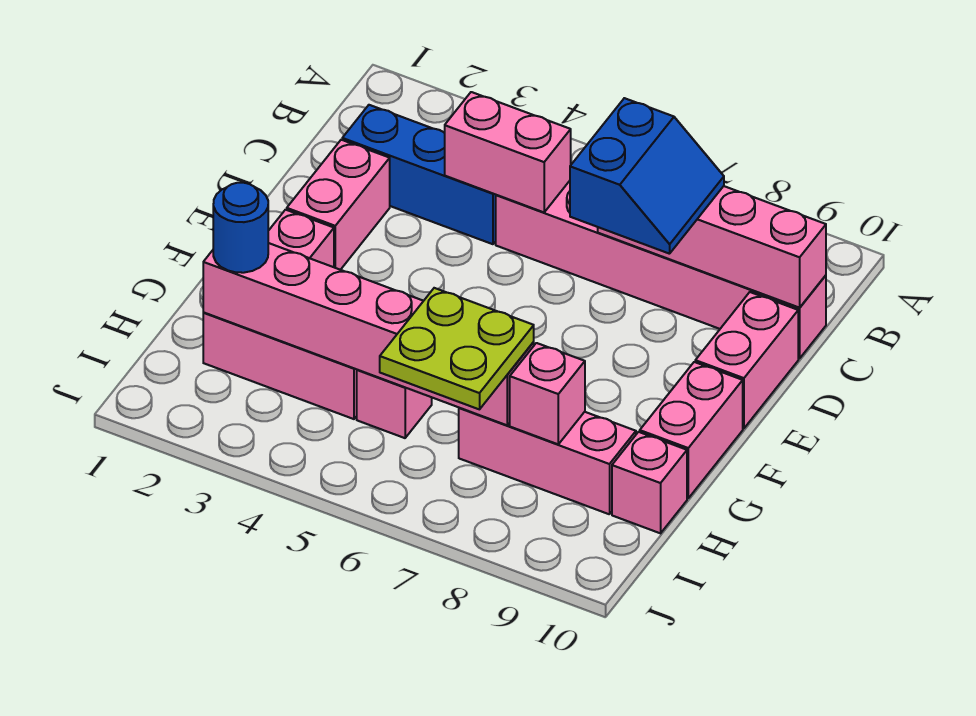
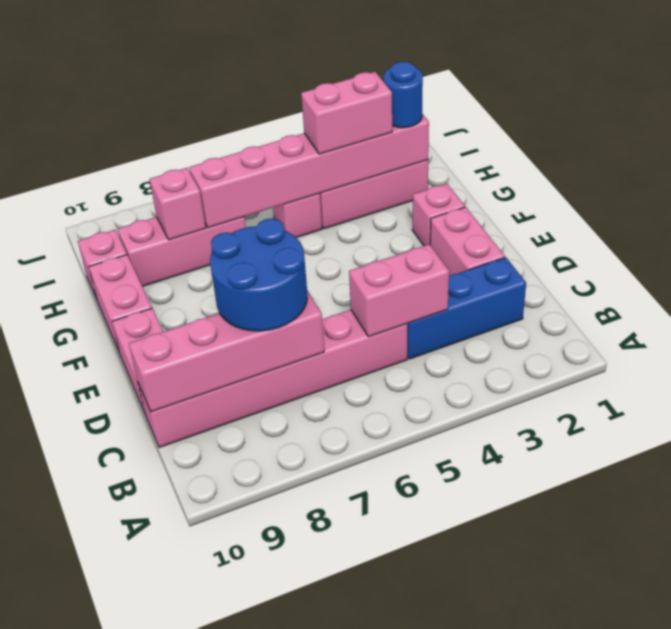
blue slope C7:D8 level 3 top 7 -> blue round brick C7:D8 level 3
none -> pink brick H3:H4 level 3
lime plate H6:I7 level 3 -> none

